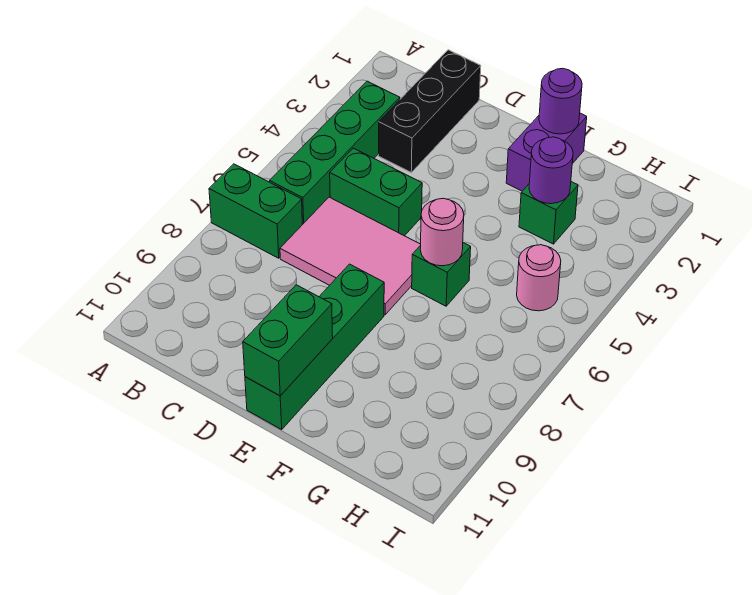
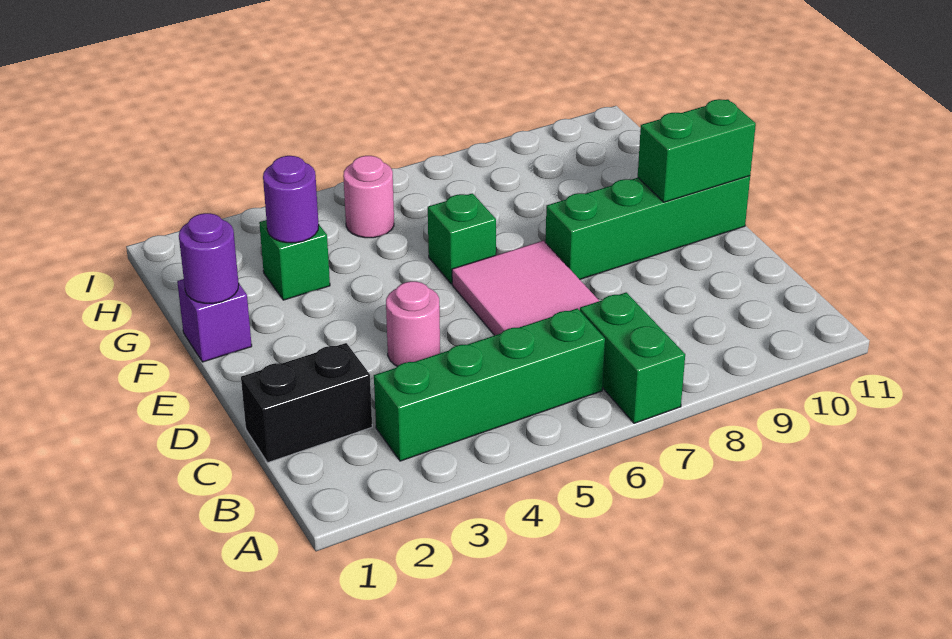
black brick C1:C3 level 1 -> black brick C1:C2 level 1
green brick C5:D5 level 1 -> none
purple brick F1:F2 level 1 -> purple brick F1 level 1
pink round brick F6 level 2 -> pink round brick D4 level 1

